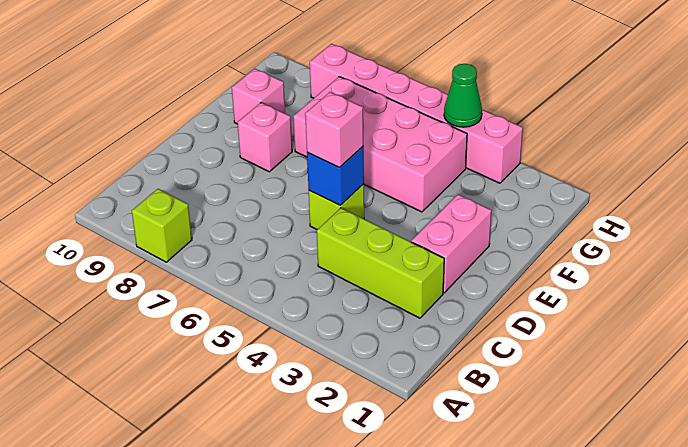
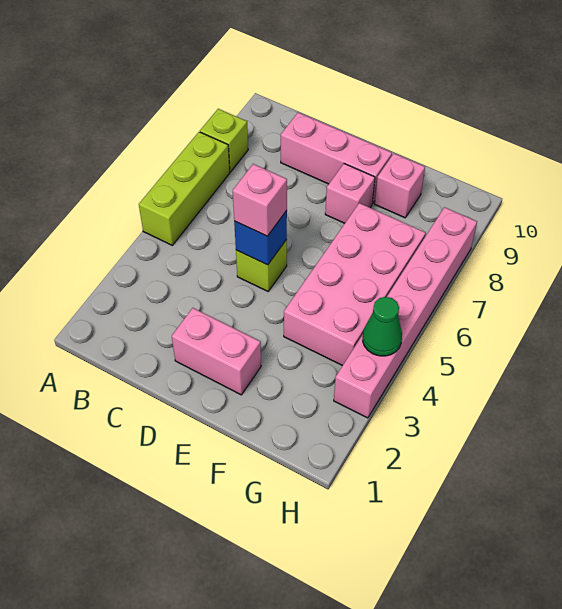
lime brick C2:C4 level 1 -> lime brick A5:A7 level 1
none -> pink brick C9:E9 level 1

